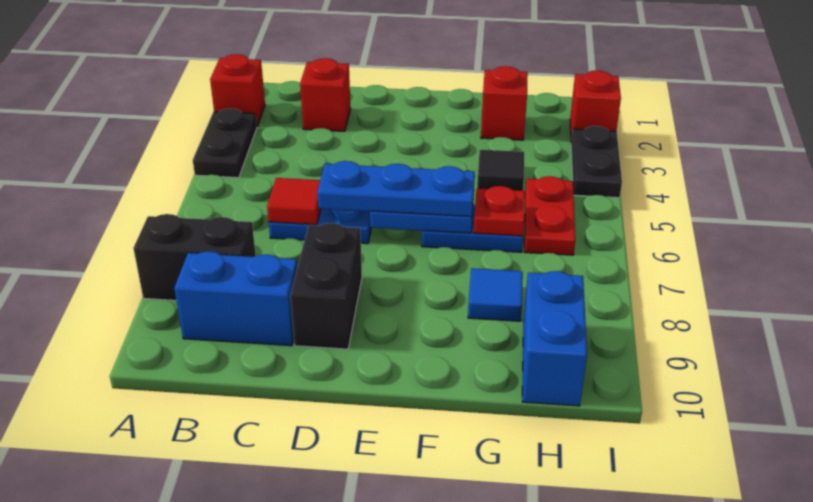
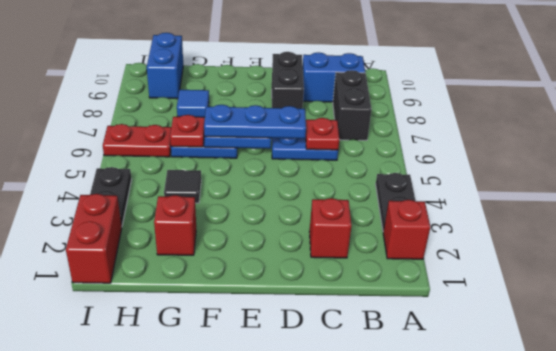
black brick A8:B8 level 1 -> black brick B7:B8 level 1
red tile C6 level 2 -> red plate C6 level 2
red plate H5:H6 level 1 -> red plate H6:I6 level 1
red brick I2 level 1 -> red brick I1:I2 level 1

